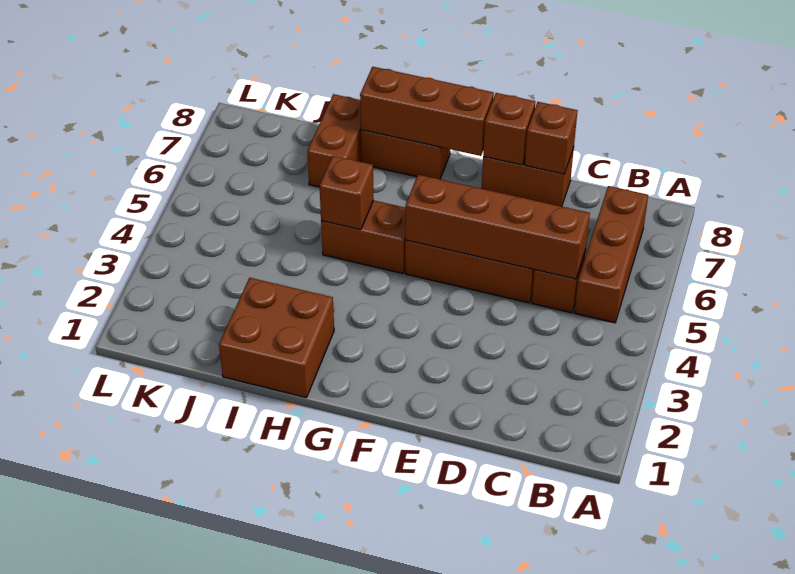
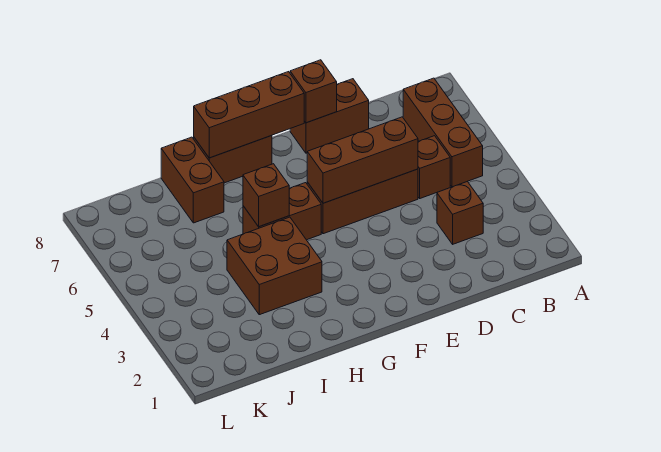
brown brick C5:F5 level 2 -> brown brick D5:F5 level 2
brown brick D8 level 2 -> brown brick C3 level 1
brown brick H1:I2 level 1 -> brown brick H3:I4 level 1

